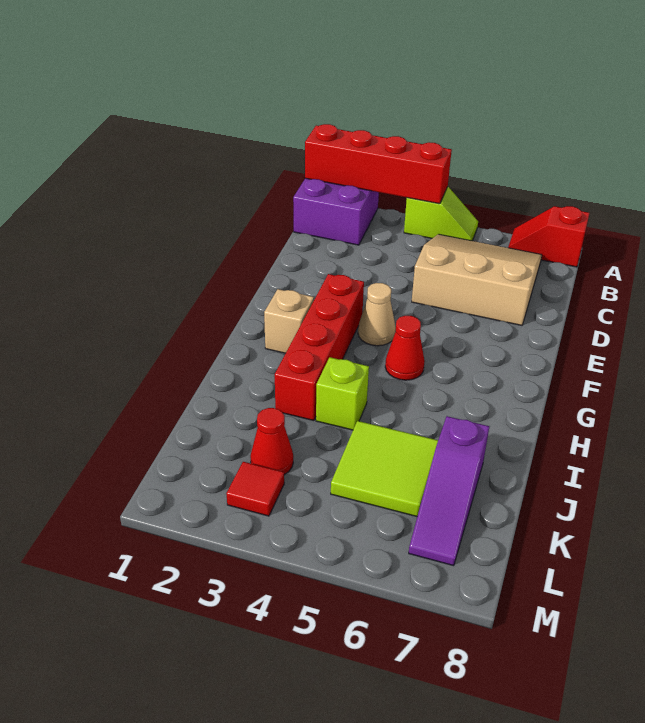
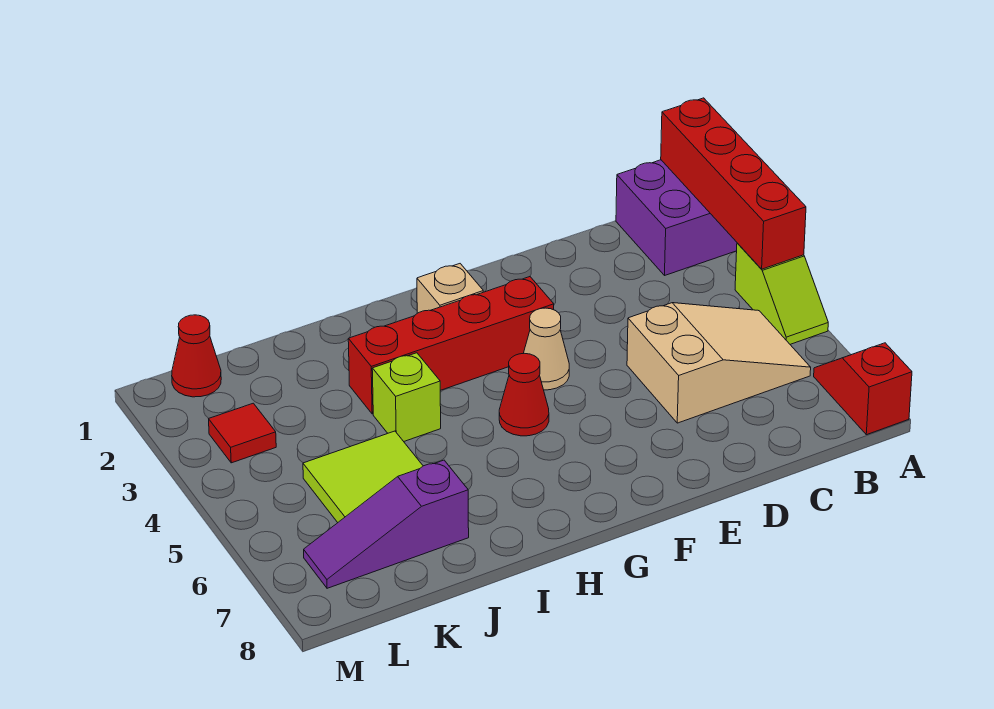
tan slope B5:D7 level 1 top D -> tan slope B5:D6 level 1 top D
red cone K3 level 1 -> red cone L1 level 1

